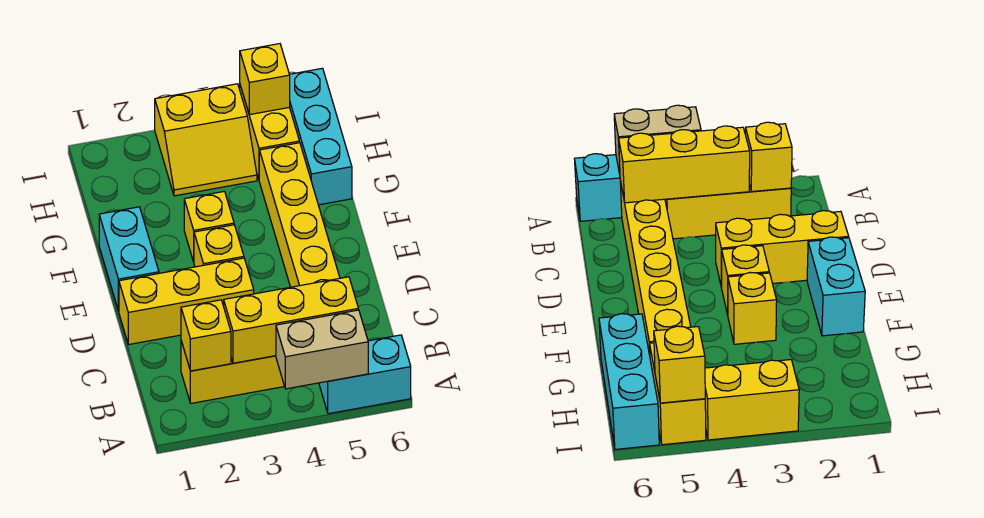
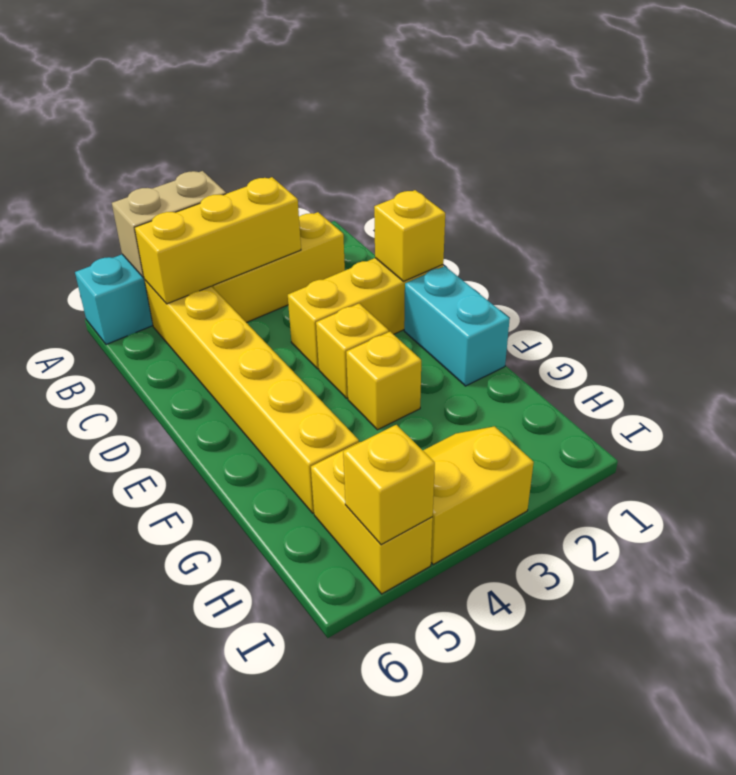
yellow brick B2 level 2 -> yellow brick D1 level 2
cyan brick G6:I6 level 1 -> none

